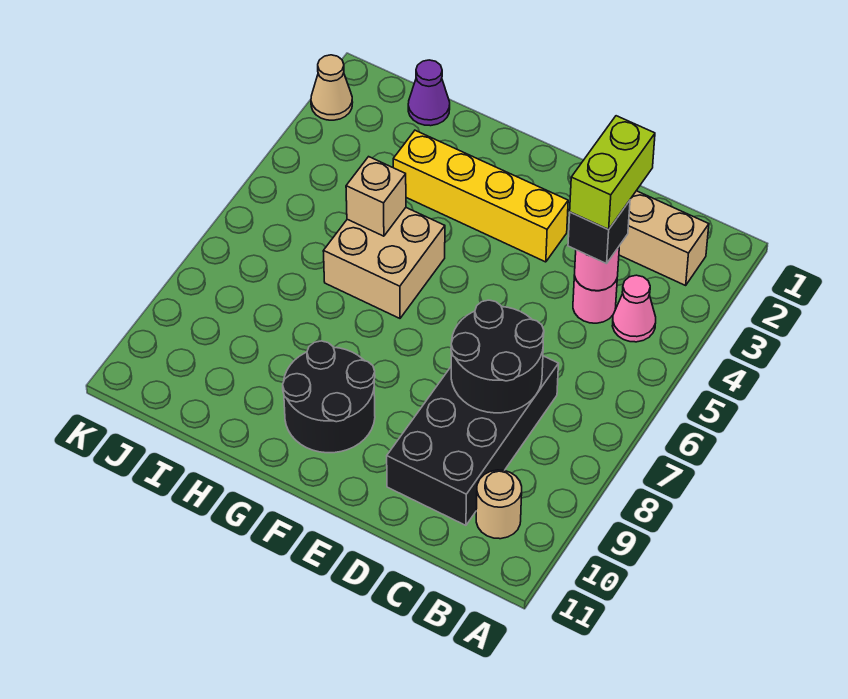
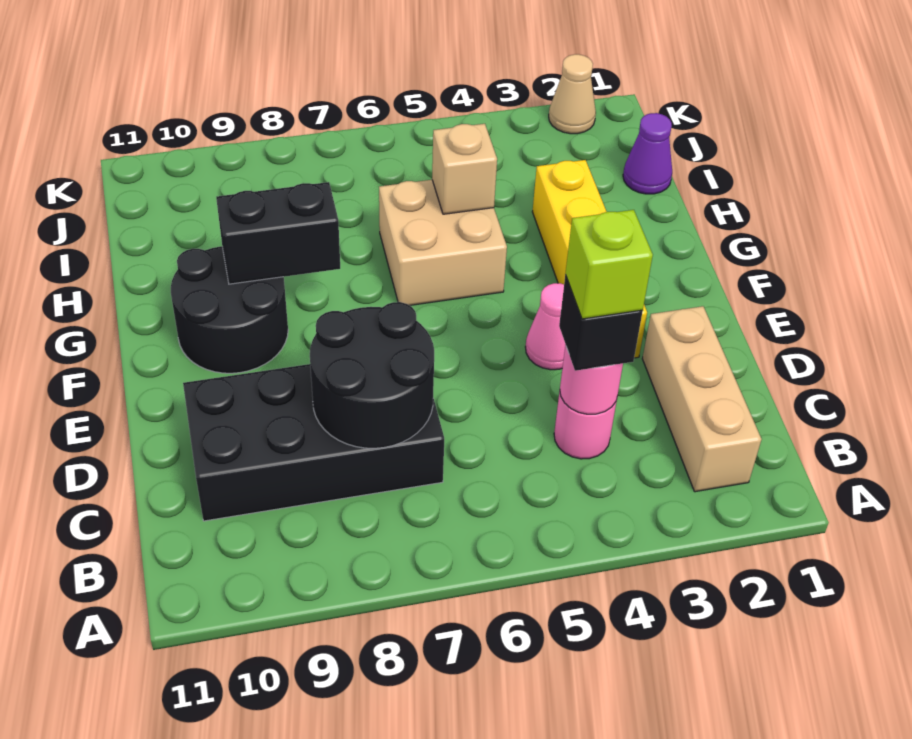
pink cone B4 level 1 -> pink cone E4 level 1
tan round brick B10 level 1 -> none
lime brick C3:C4 level 4 -> lime brick C4 level 4
none -> black brick G8:G9 level 2

